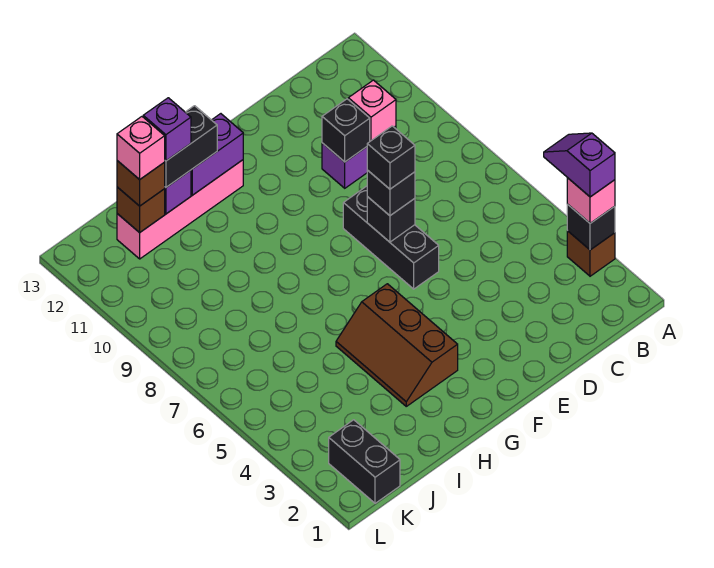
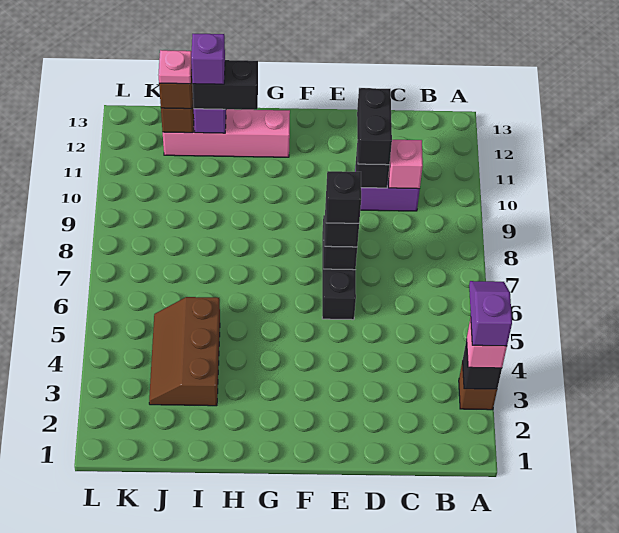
brown slope G3:H5 level 1 top G -> brown slope I3:J5 level 1 top I
purple brick G12:H12 level 2 -> none
pink brick J12 level 4 -> pink plate J12 level 4
black brick K1:K2 level 1 -> black brick D10:D11 level 3

